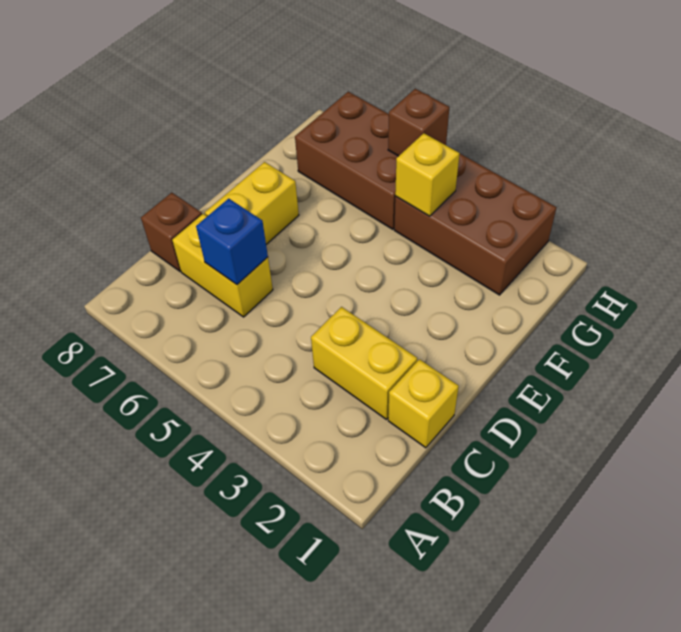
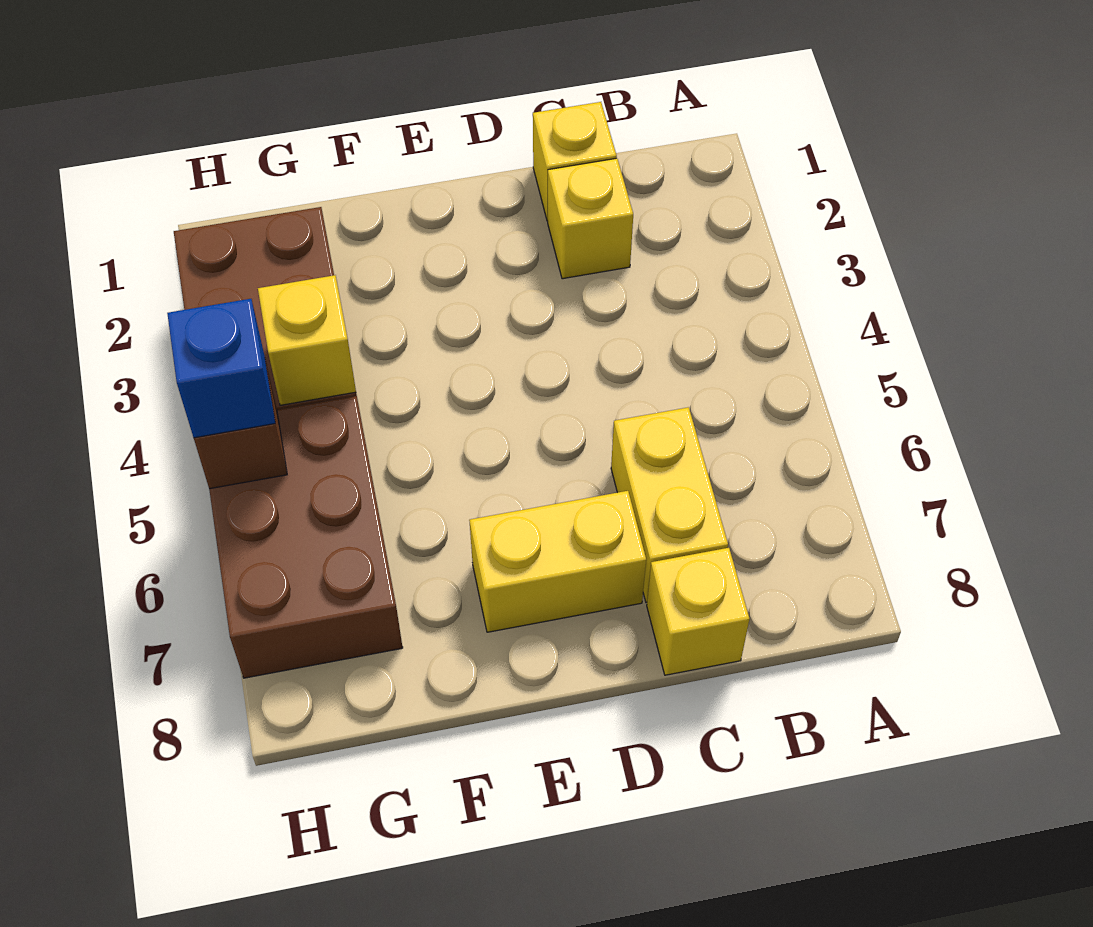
yellow brick C2:C3 level 1 -> yellow brick C2 level 1
blue brick C6 level 2 -> blue brick H5 level 3
brown brick C8 level 1 -> yellow brick C8 level 1

